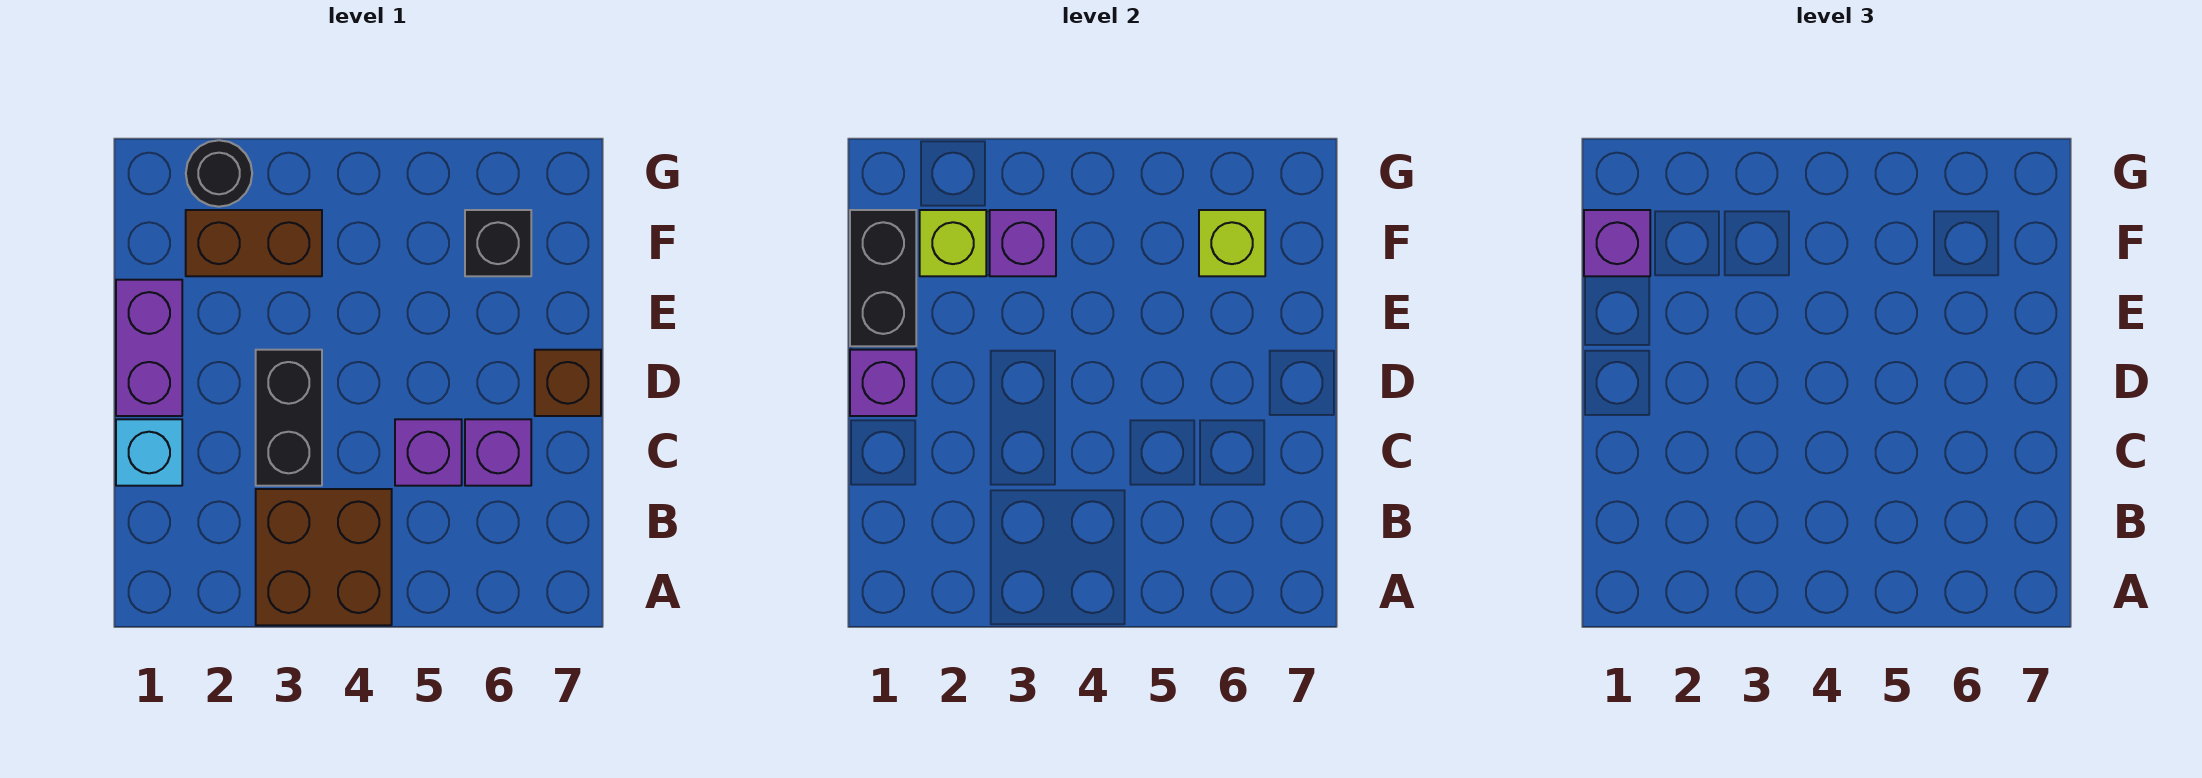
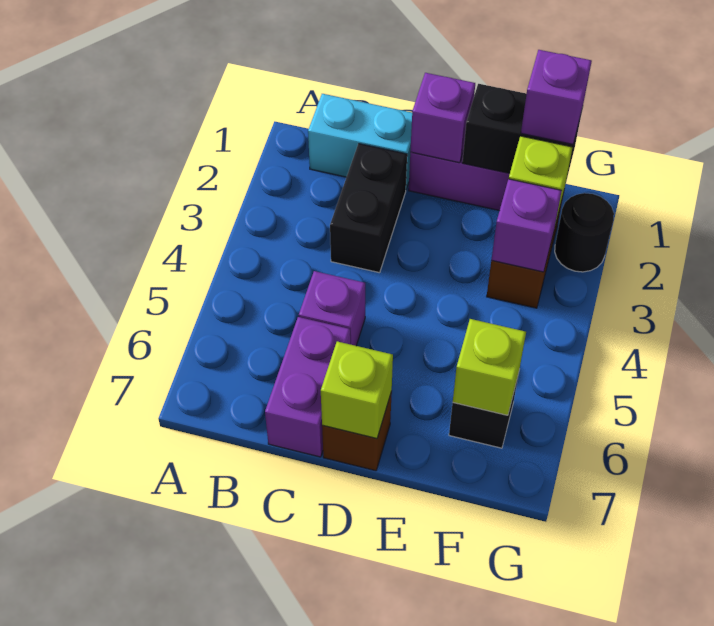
brown brick A3:B4 level 1 -> none
cyan brick C1 level 1 -> cyan brick B1:C1 level 1
black brick C3:D3 level 1 -> black brick C2:C3 level 1
purple brick C6 level 1 -> purple brick C6:C7 level 1
none -> lime brick D7 level 2

